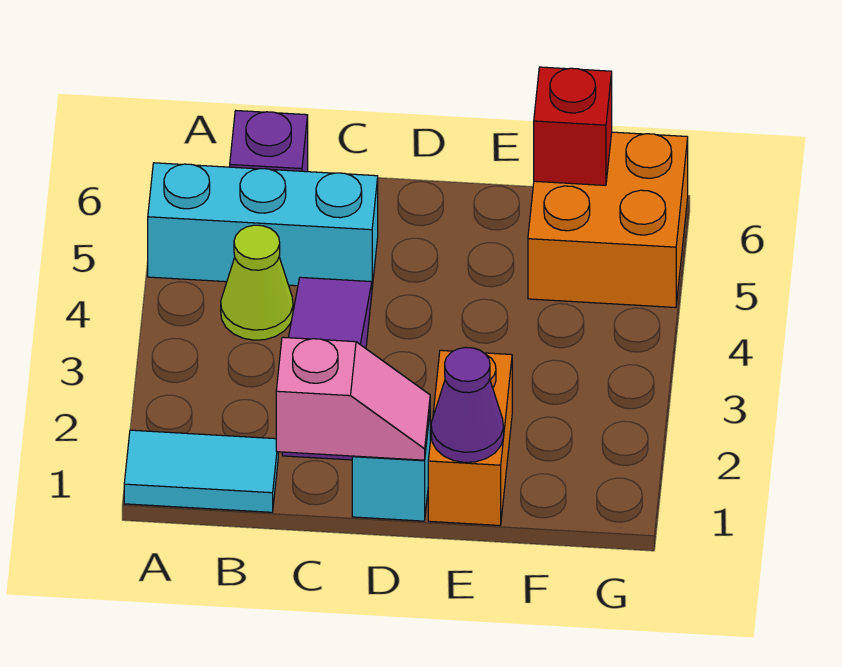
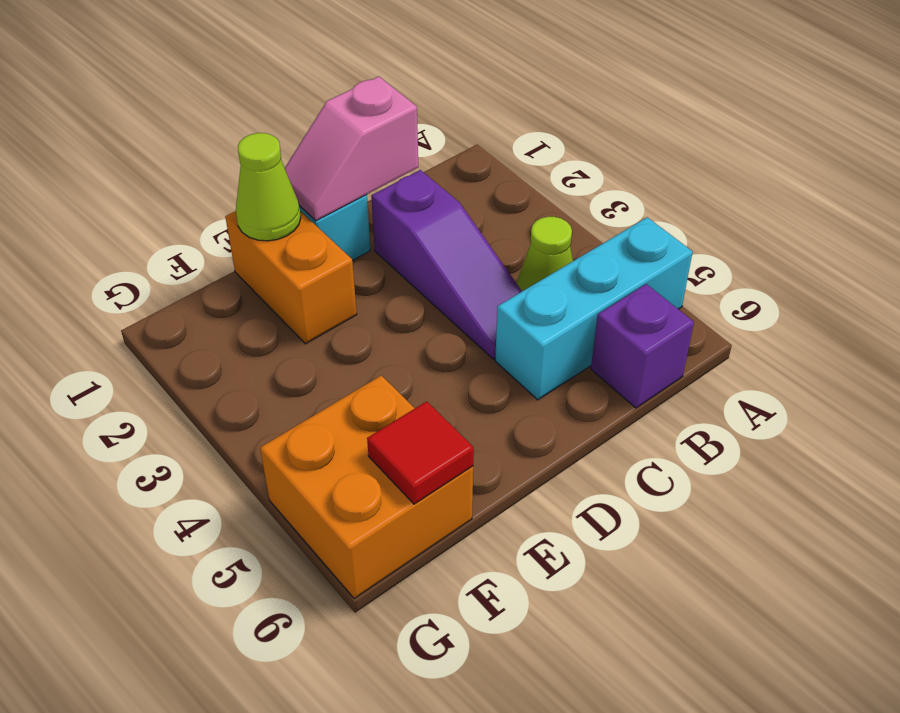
cyan tile A1:B1 level 1 -> none
purple cone E1 level 2 -> lime cone E1 level 2
red brick F6 level 2 -> red tile F6 level 2

